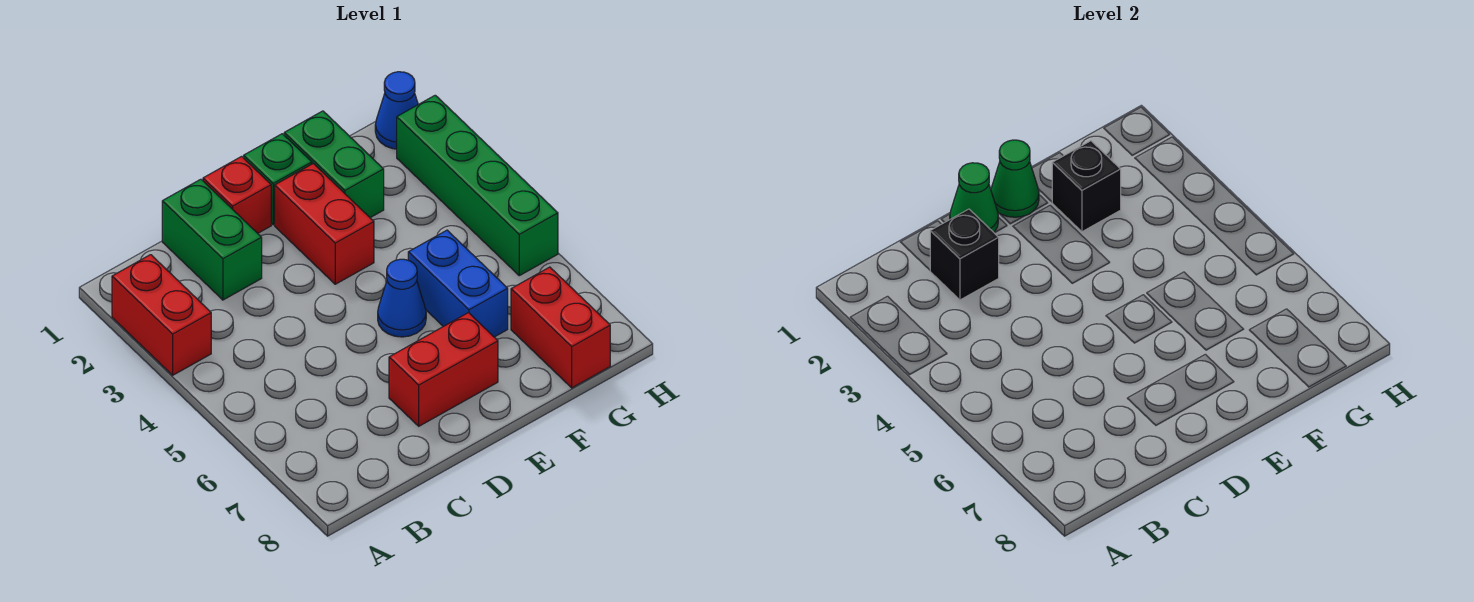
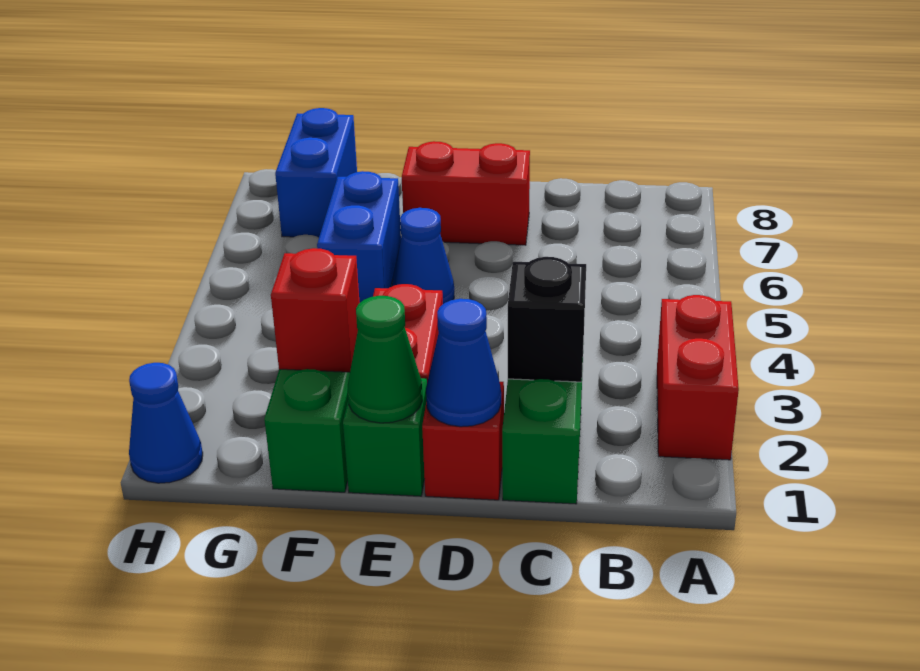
green cone D1 level 2 -> blue cone D1 level 2
black brick F2 level 2 -> red brick F2 level 2
red brick G7:G8 level 1 -> blue brick G7:G8 level 1
green brick H2:H5 level 1 -> none

